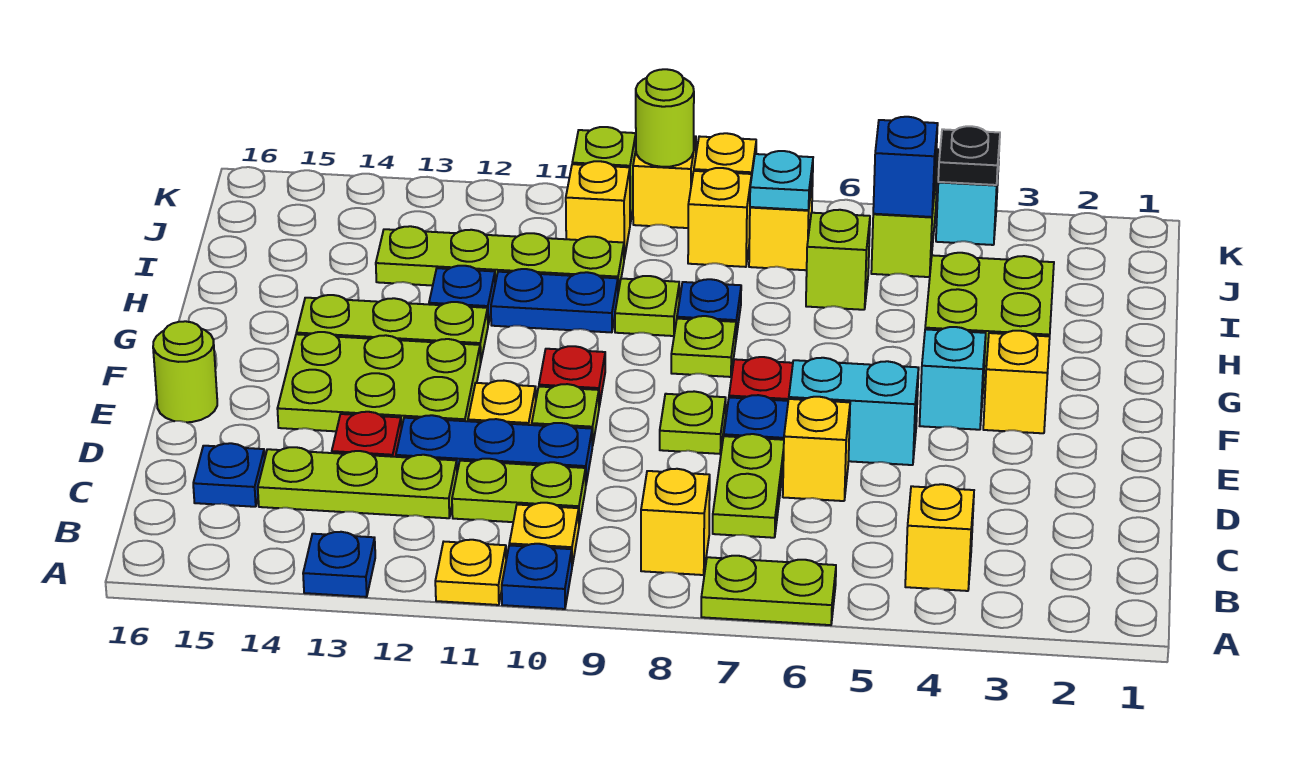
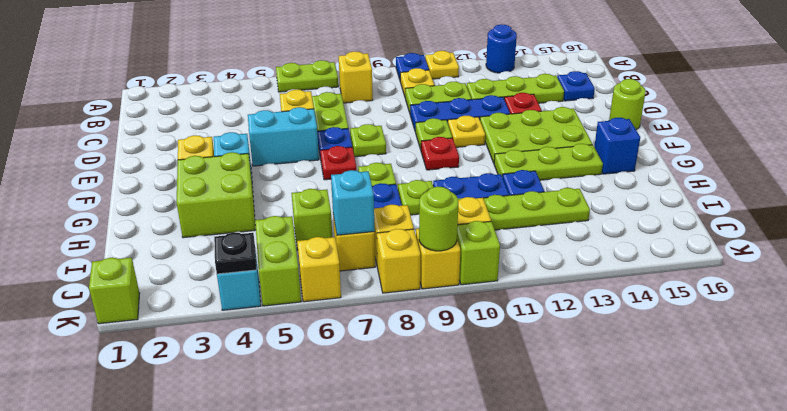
blue plate A13 level 1 -> blue round brick A13 level 1
yellow brick B4 level 1 -> yellow brick K6 level 1
blue brick J5 level 2 -> blue brick G15 level 1
cyan plate J7 level 2 -> cyan brick J7 level 2
none -> lime brick K1 level 1

